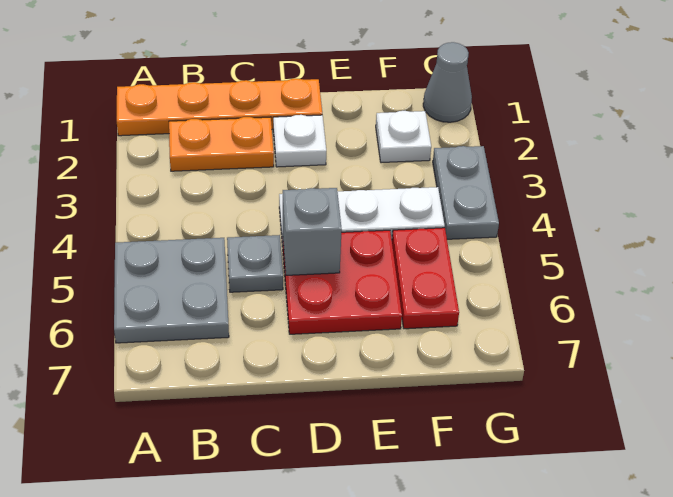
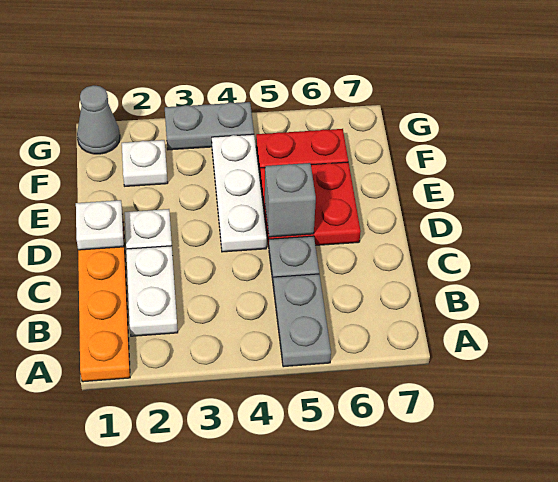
grey plate A5:B6 level 1 -> grey plate A5:B5 level 1
orange plate B2:C2 level 1 -> white plate B2:C2 level 1
none -> white plate D1 level 2

